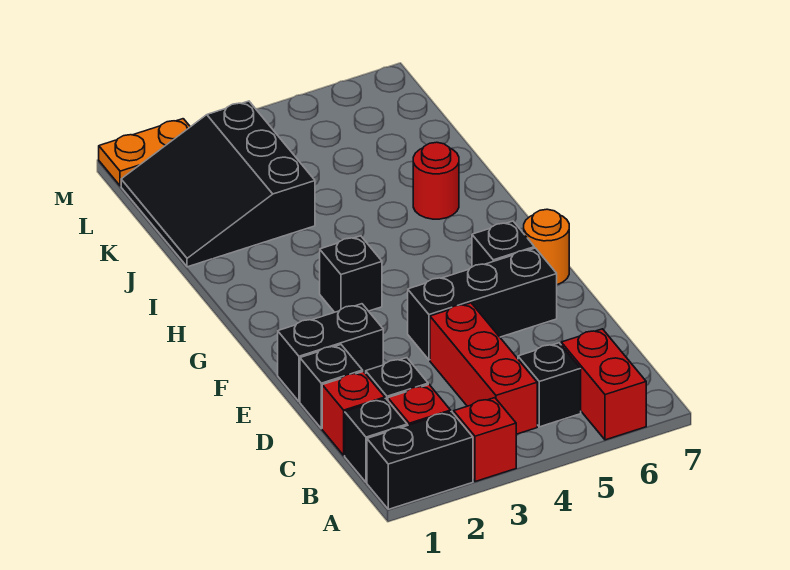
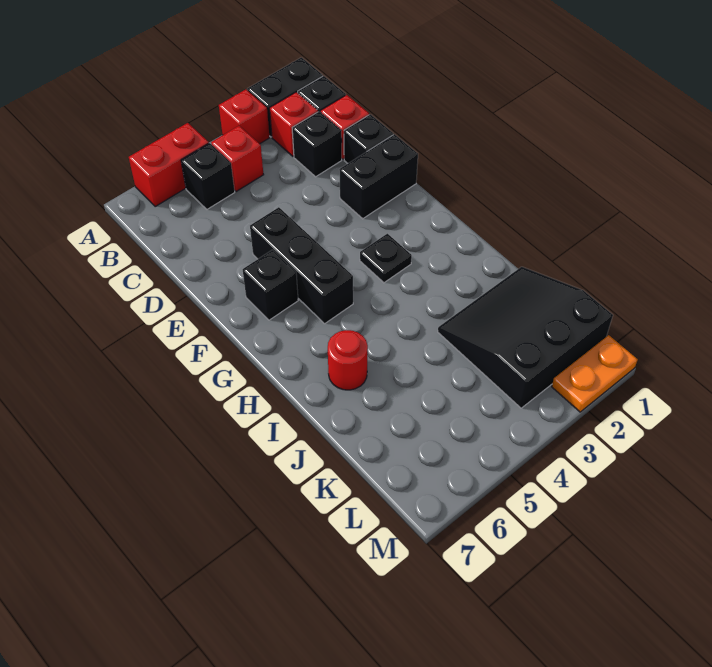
red brick A6:B6 level 1 -> red brick A5:A6 level 1
red brick B4:D4 level 1 -> red brick B4 level 1
black brick E4:E6 level 1 -> black brick E5:G5 level 1
orange round brick F7 level 1 -> none
black brick G3 level 1 -> black plate G3 level 1
black slope J1:L3 level 1 top 3 -> black slope J1:L3 level 1 top L

